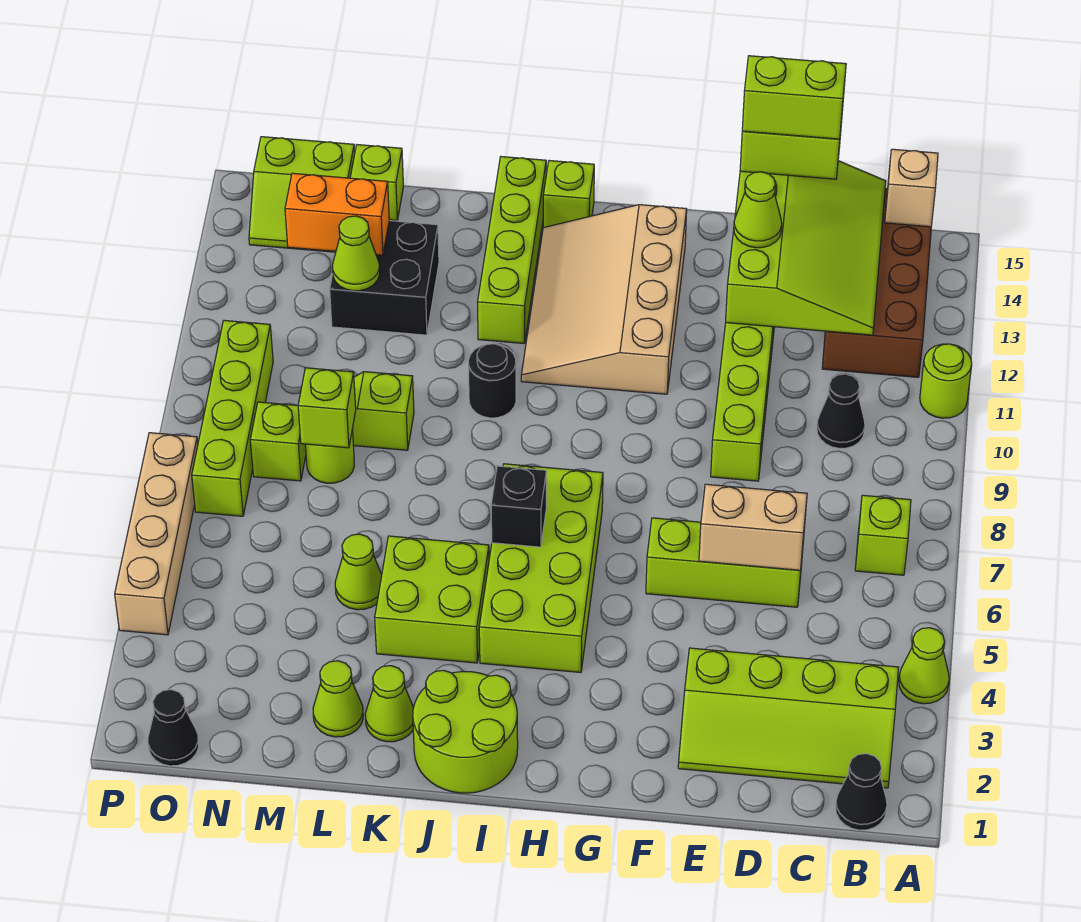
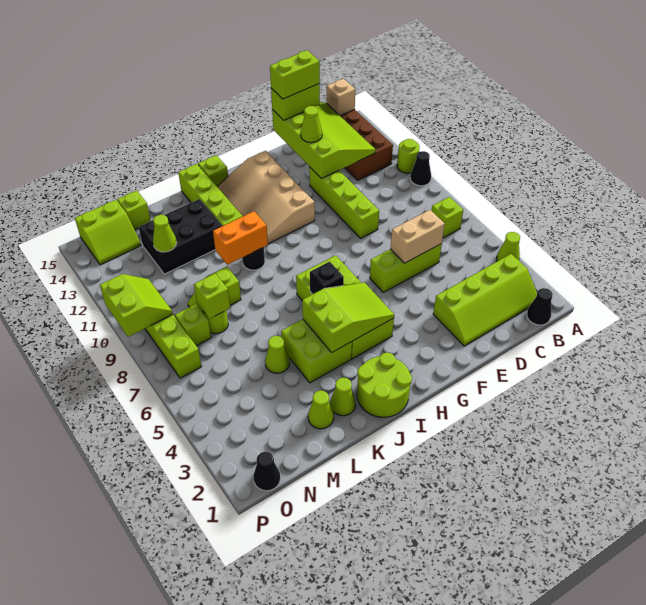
black cone C10 level 1 -> black cone A10 level 1
none -> lime slope H4:J5 level 2 top J
black brick L12:M13 level 1 -> black brick K12:M13 level 1
orange brick M13:N13 level 2 -> orange brick J10:K10 level 2
none -> lime slope O9:P10 level 2 top P
tan brick P4:P7 level 1 -> none

